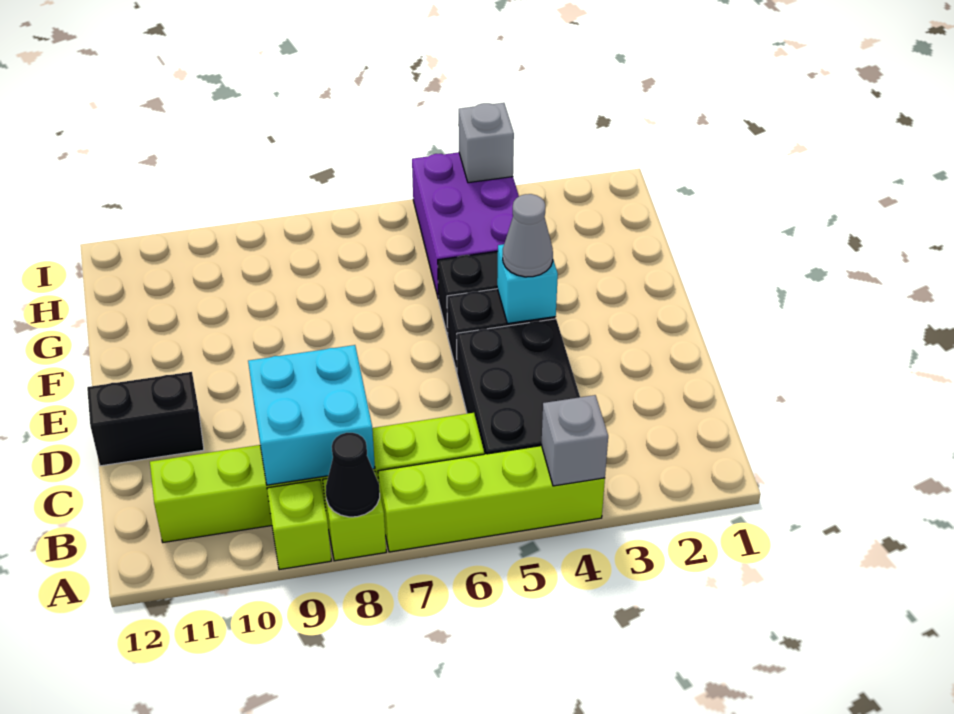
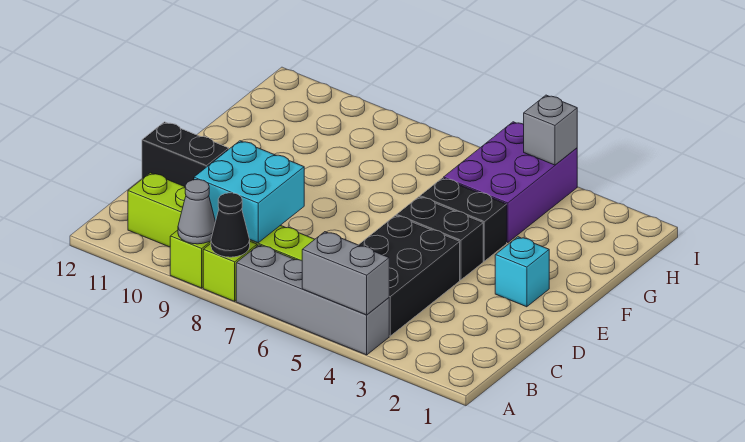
lime brick A4:A7 level 1 -> grey brick A4:A7 level 1
grey brick A4 level 2 -> grey brick A4:A5 level 2
cyan brick E4 level 2 -> cyan brick E2 level 1
grey cone E4 level 3 -> grey cone A9 level 2

